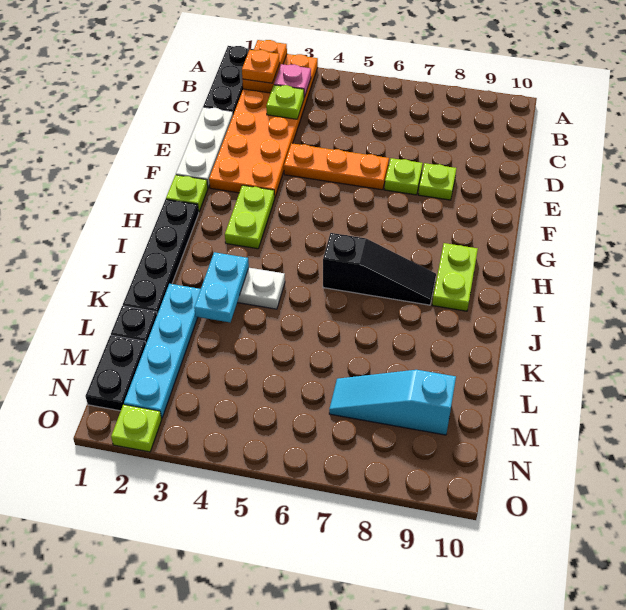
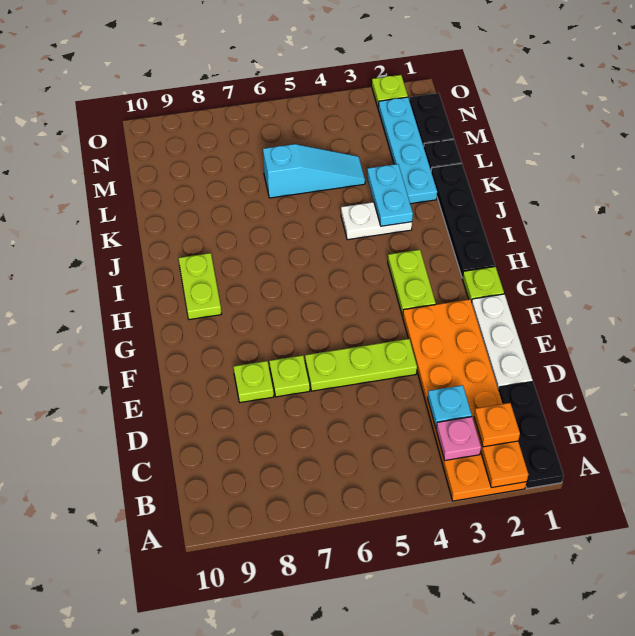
lime plate C3 level 2 -> cyan plate C3 level 2
orange plate E4:E6 level 1 -> lime plate E4:E6 level 1
black slope I6:I8 level 1 top 6 -> none
cyan slope M7:M9 level 1 top 9 -> cyan slope L4:L6 level 1 top 6

